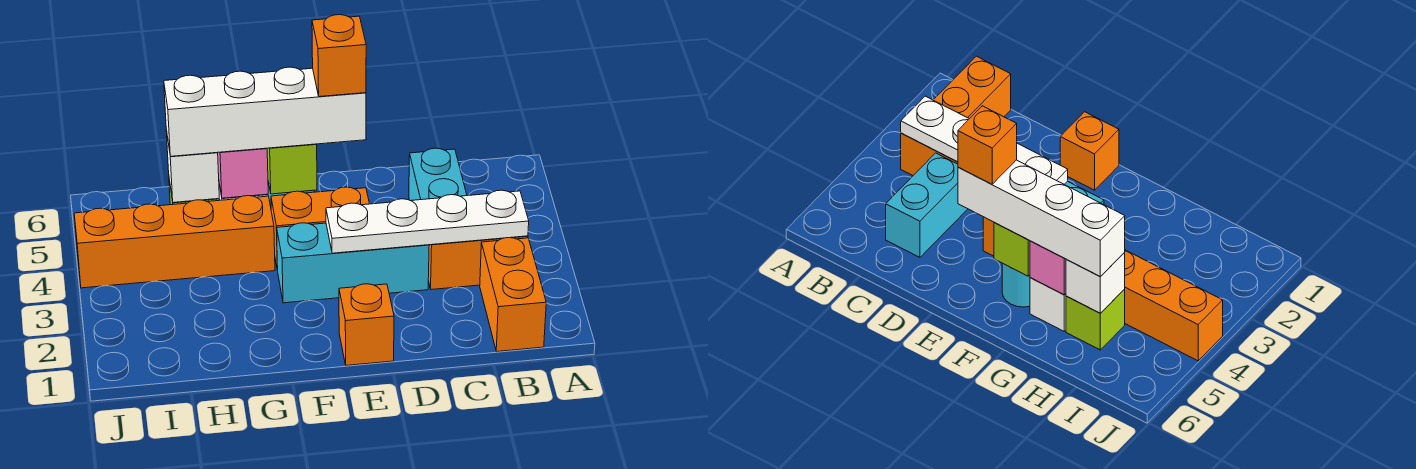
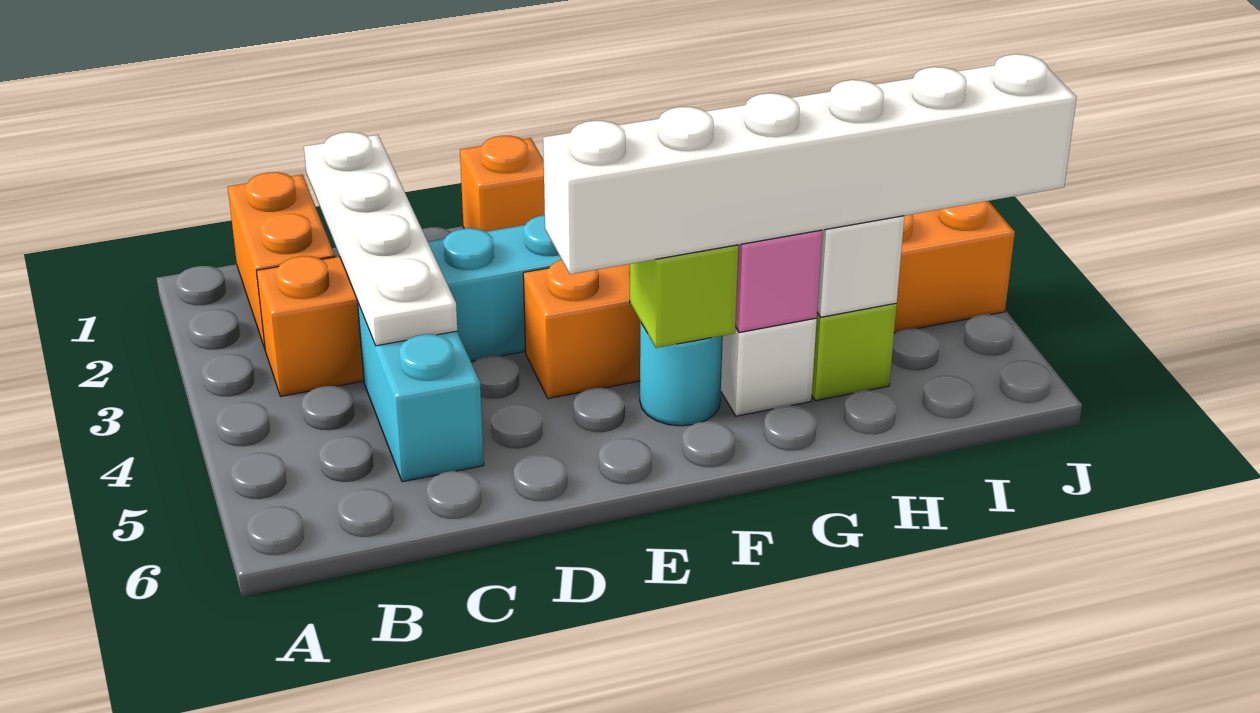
white plate B3:E3 level 2 -> white plate C1:C4 level 2
white brick E5:H5 level 3 -> white brick E5:J5 level 3
orange brick E5 level 4 -> none

